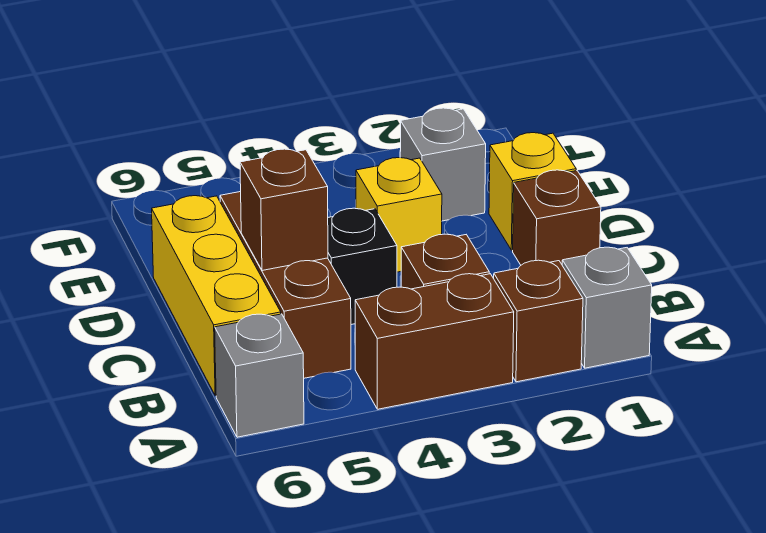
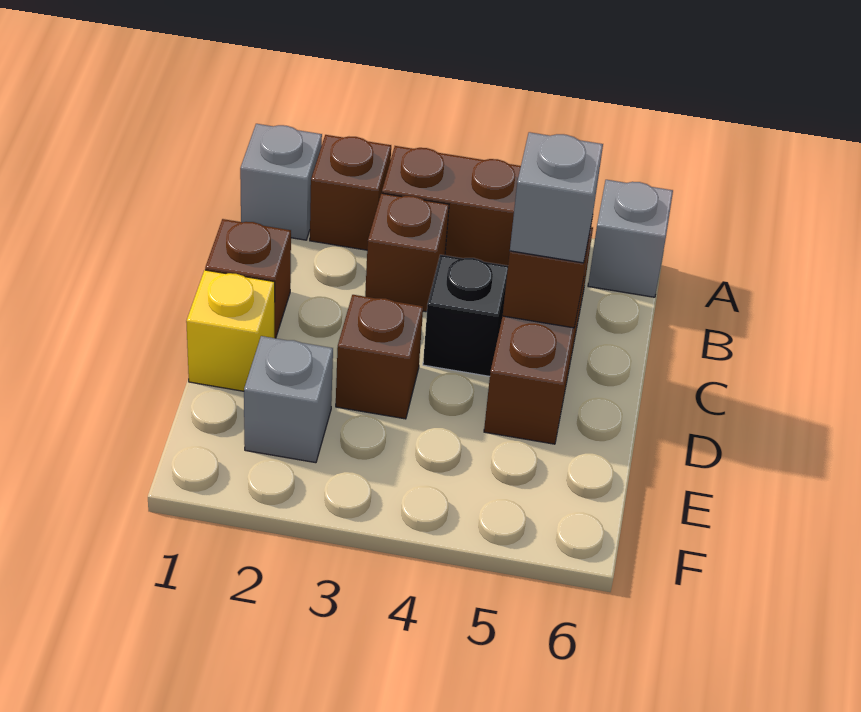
yellow brick B6:D6 level 1 -> none
none -> grey brick C5 level 3
yellow brick D3 level 1 -> brown brick D3 level 1

